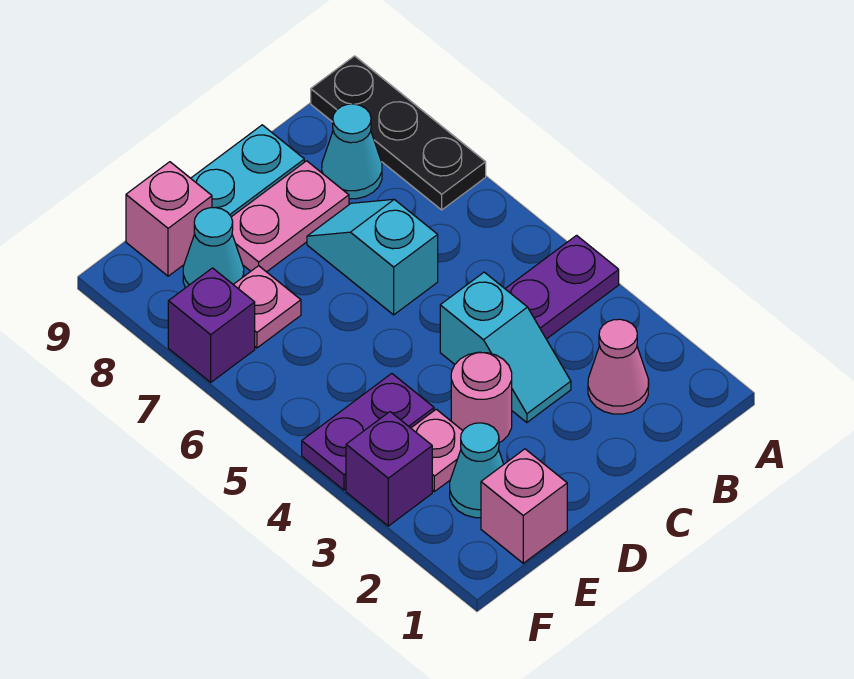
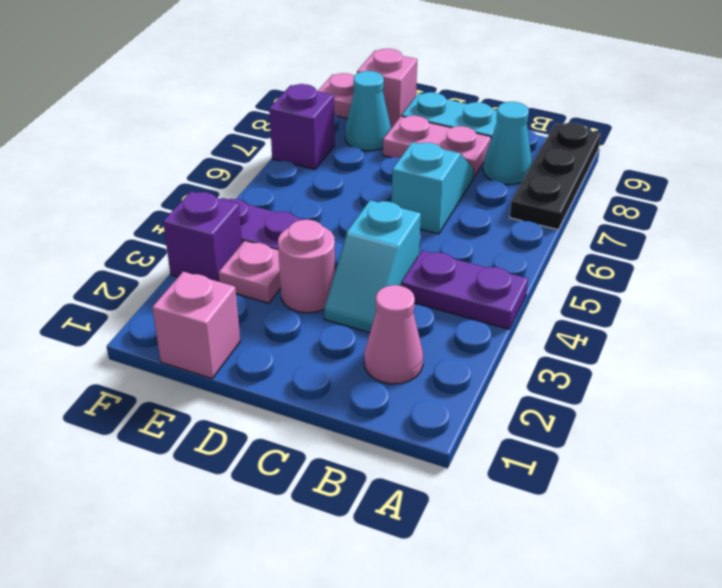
cyan cone E2 level 1 -> none
pink plate E7 level 1 -> pink plate F9 level 1

